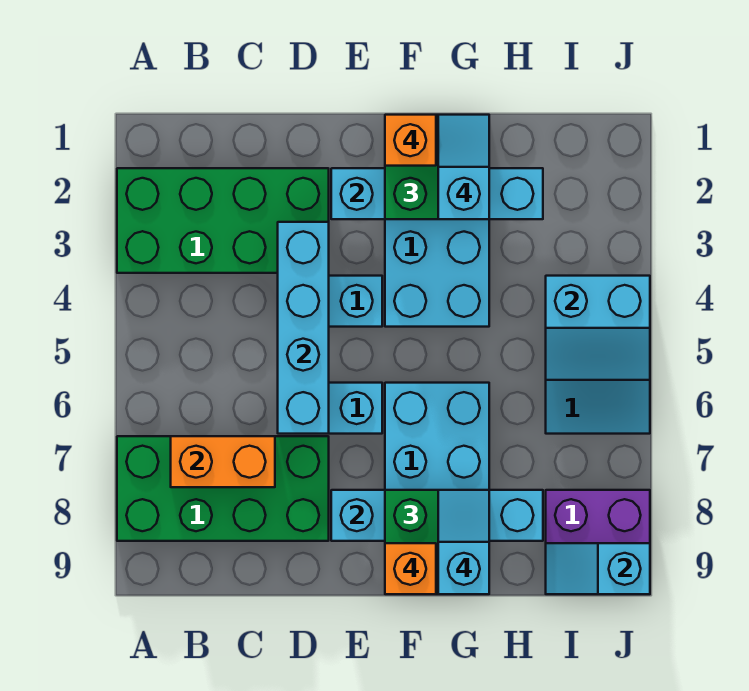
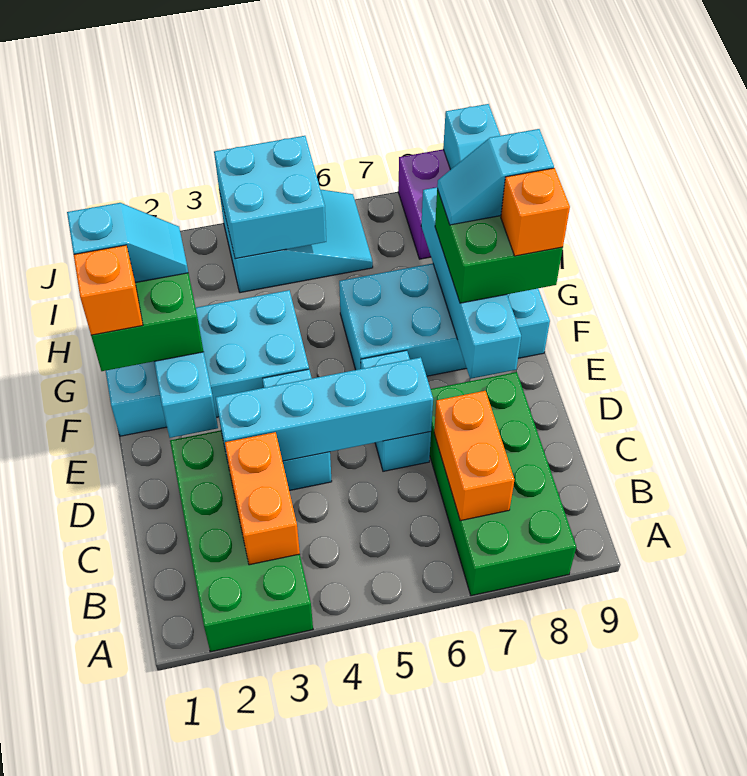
none -> orange brick B3:C3 level 2
cyan slope G1:G2 level 4 top 2 -> cyan slope G1:G2 level 4 top 1
cyan slope I4:J5 level 2 top 4 -> cyan brick I4:J5 level 2

